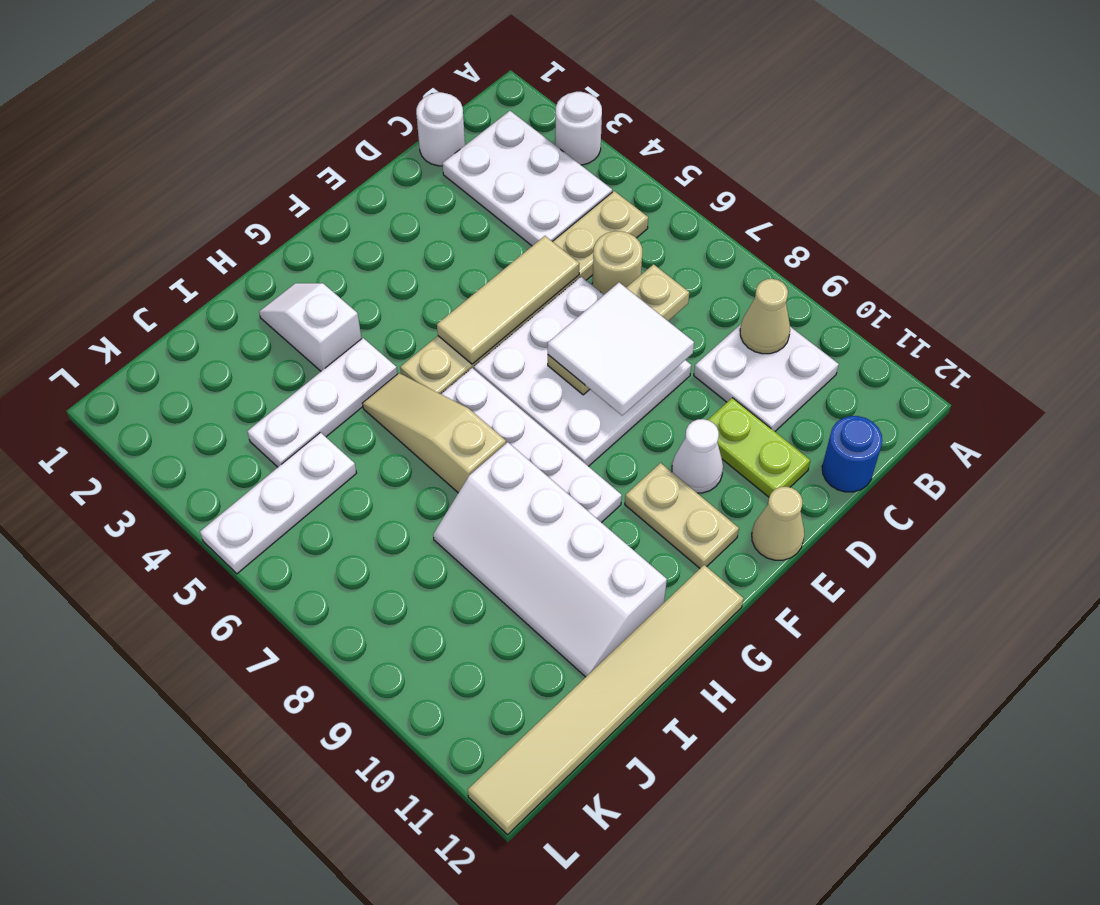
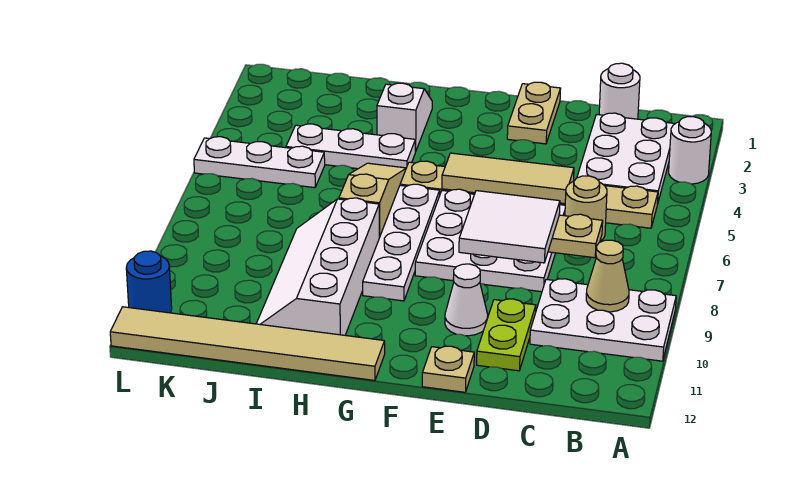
white plate B9:C10 level 1 -> white plate A9:C10 level 1
blue round brick C12 level 1 -> blue round brick L11 level 1
tan cone E12 level 1 -> tan plate E12 level 1
tan plate F10:F11 level 1 -> tan plate E1:E2 level 1

